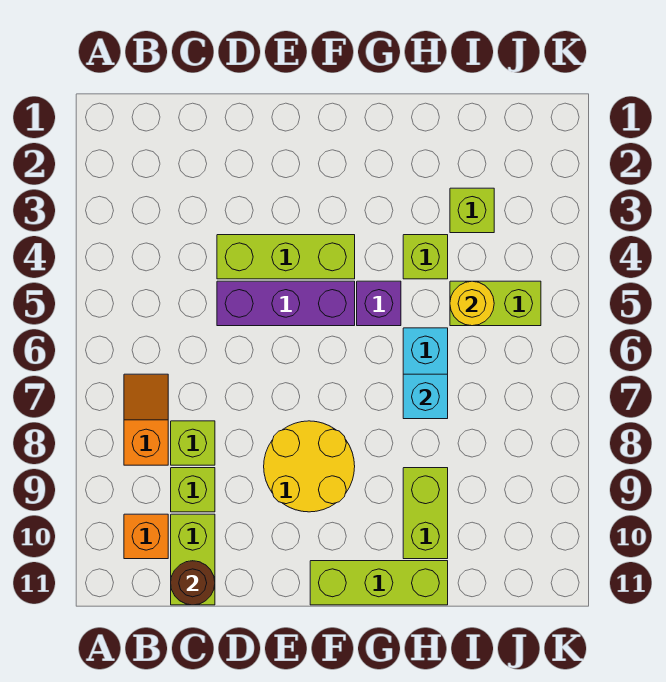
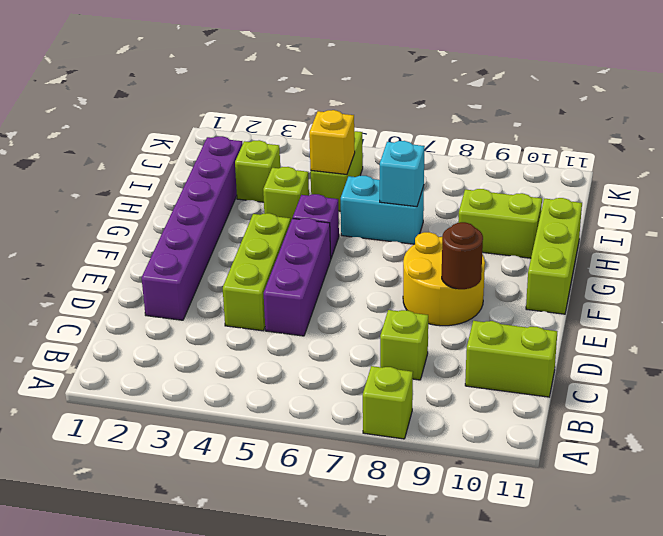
orange slope B7:B8 level 1 top 8 -> none
orange brick B10 level 1 -> none
lime brick C9 level 1 -> lime brick A8 level 1
brown round brick C11 level 2 -> brown round brick E9 level 2
none -> purple brick D2:I2 level 1
yellow round brick I5 level 2 -> yellow brick I5 level 2

